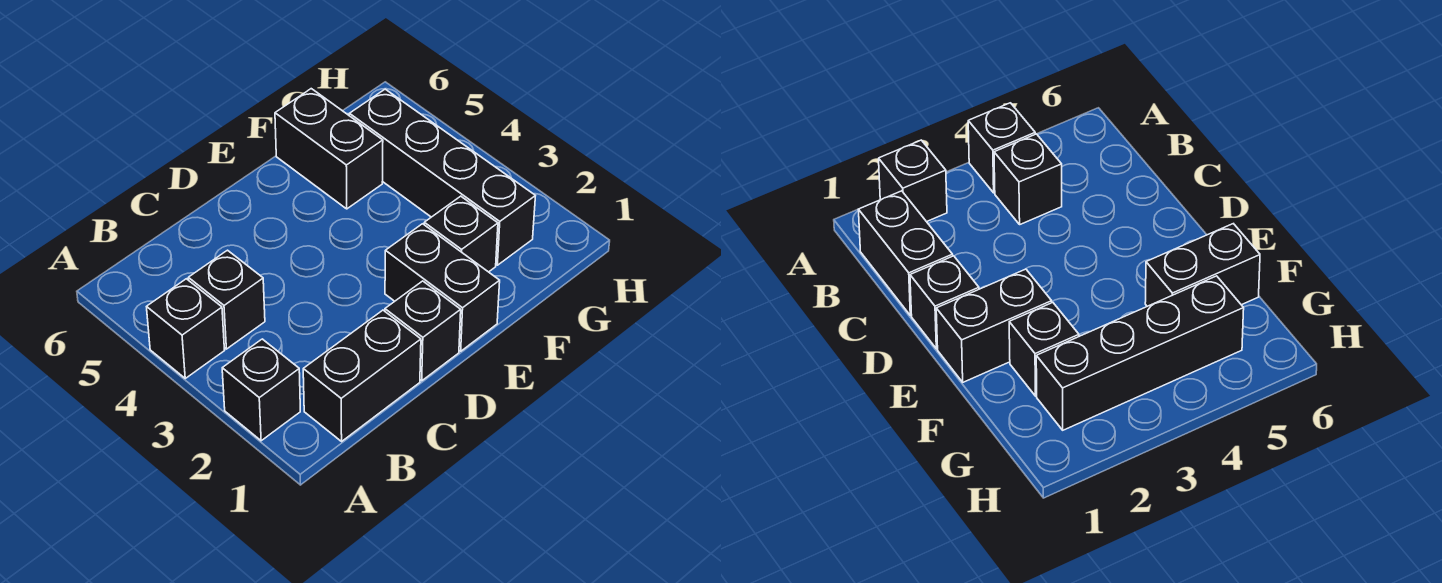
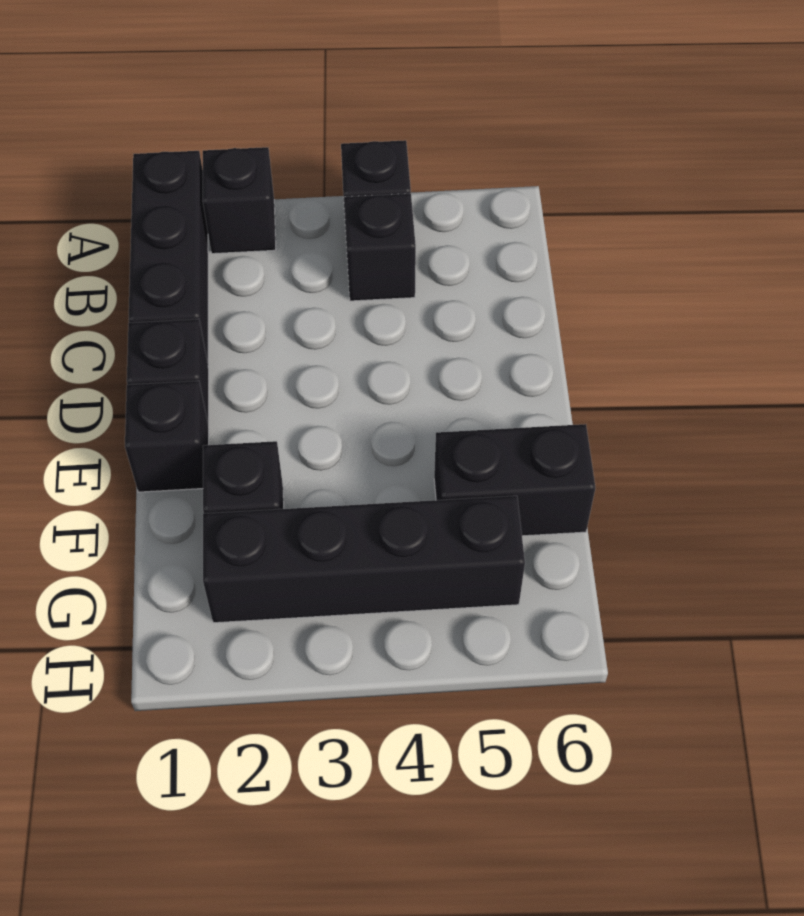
black brick B1:C1 level 1 -> black brick A1:C1 level 1
black brick E1:E2 level 1 -> black brick E1 level 1

